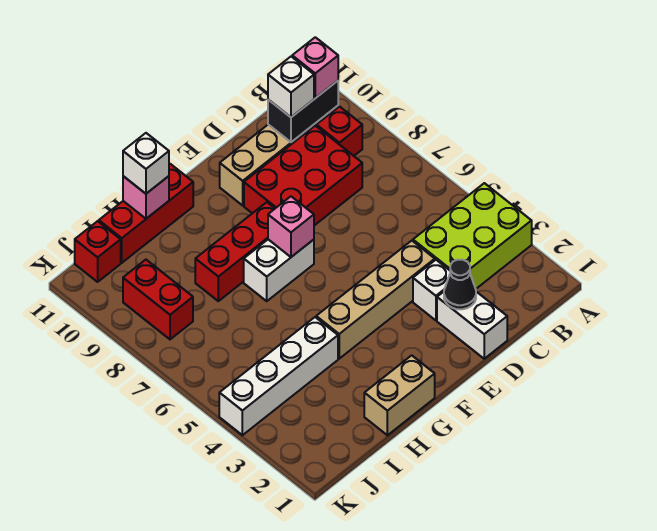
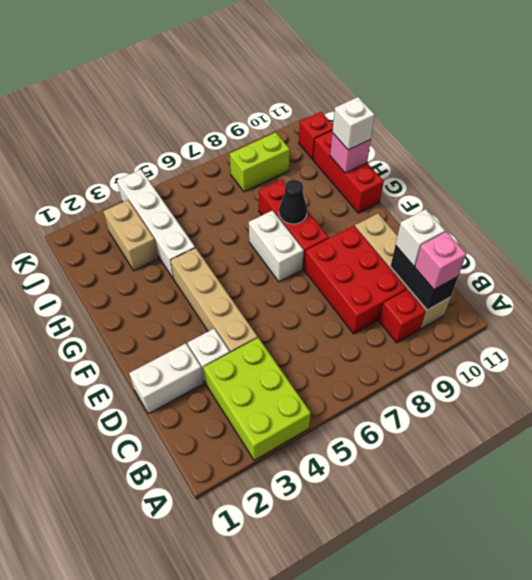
black cone D2 level 2 -> black cone G8 level 2
pink brick F7 level 2 -> none
tan brick G1:H1 level 1 -> tan brick I3:J3 level 1
red brick J8:J9 level 1 -> lime brick J8:J9 level 1

